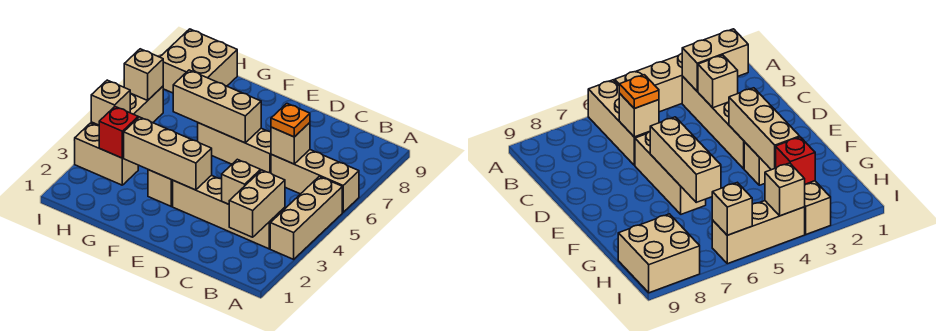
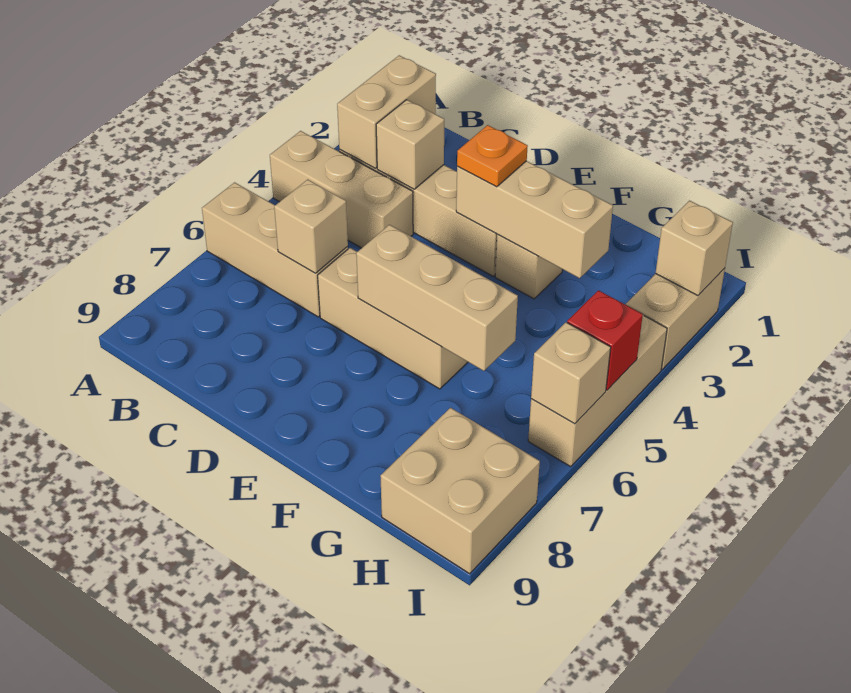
tan brick A3:A5 level 1 -> tan brick A4:C4 level 1
orange plate C6 level 3 -> orange plate E3 level 3
tan brick H3:I3 level 1 -> tan brick I2:I3 level 1
red brick H3 level 2 -> red brick I5 level 2
tan brick I4 level 2 -> tan brick I2 level 2

